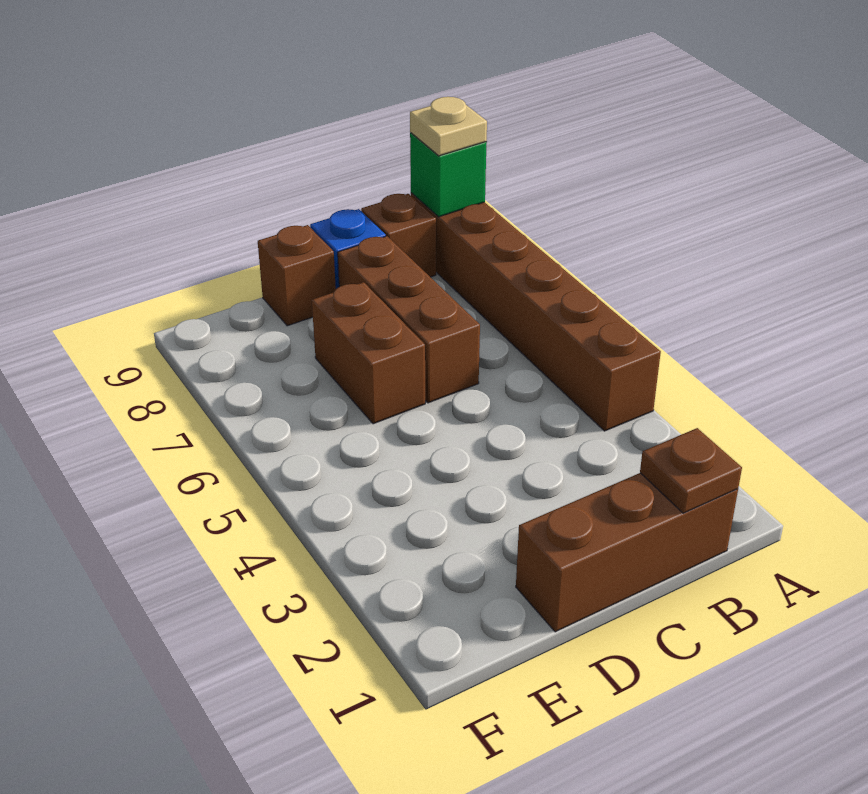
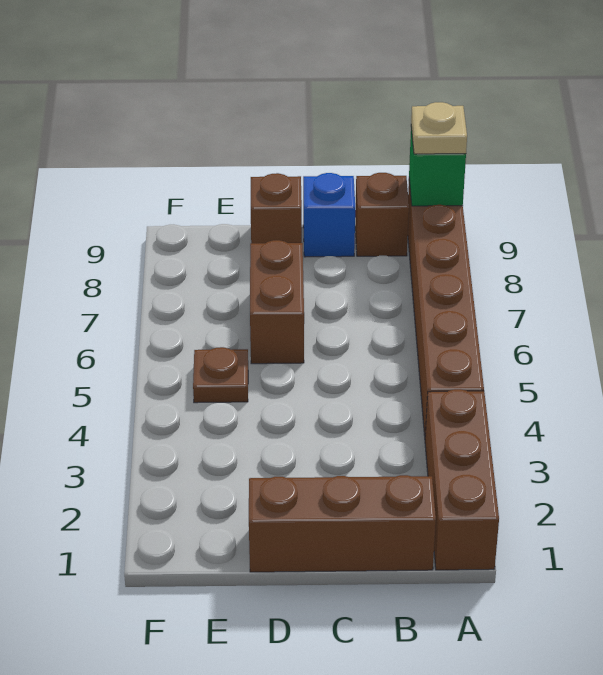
brown plate B1 level 2 -> brown plate E5 level 1
brown brick C6:C8 level 1 -> brown brick A1:A3 level 1

